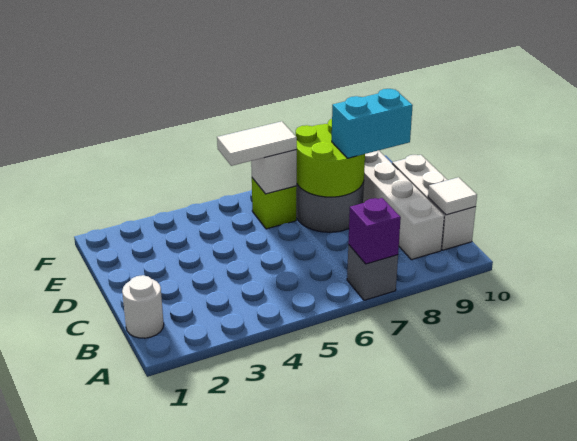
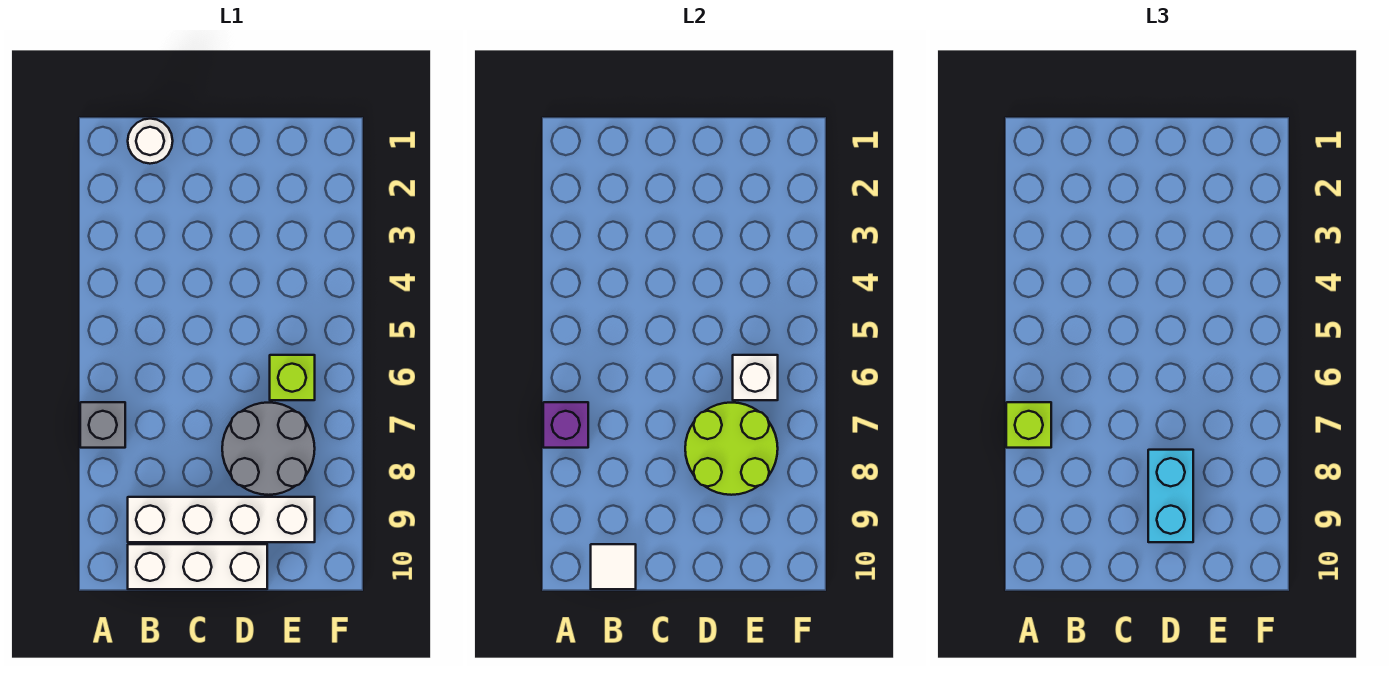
none -> lime brick A7 level 3
white tile E5:E6 level 3 -> none

